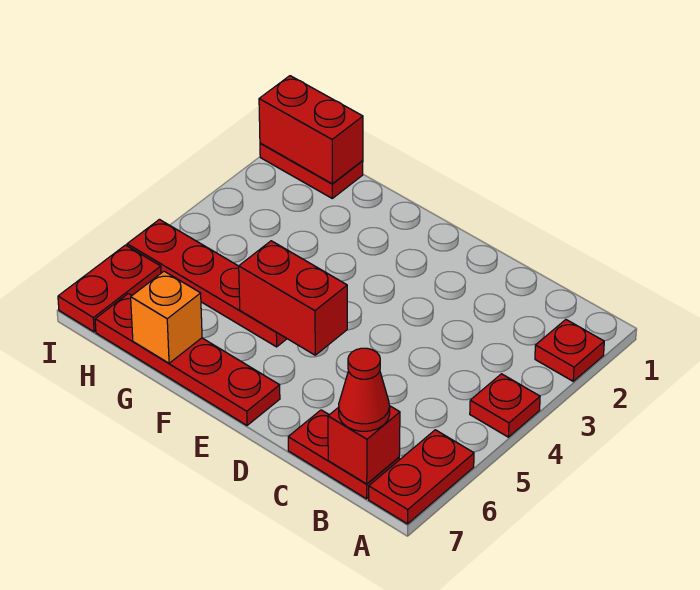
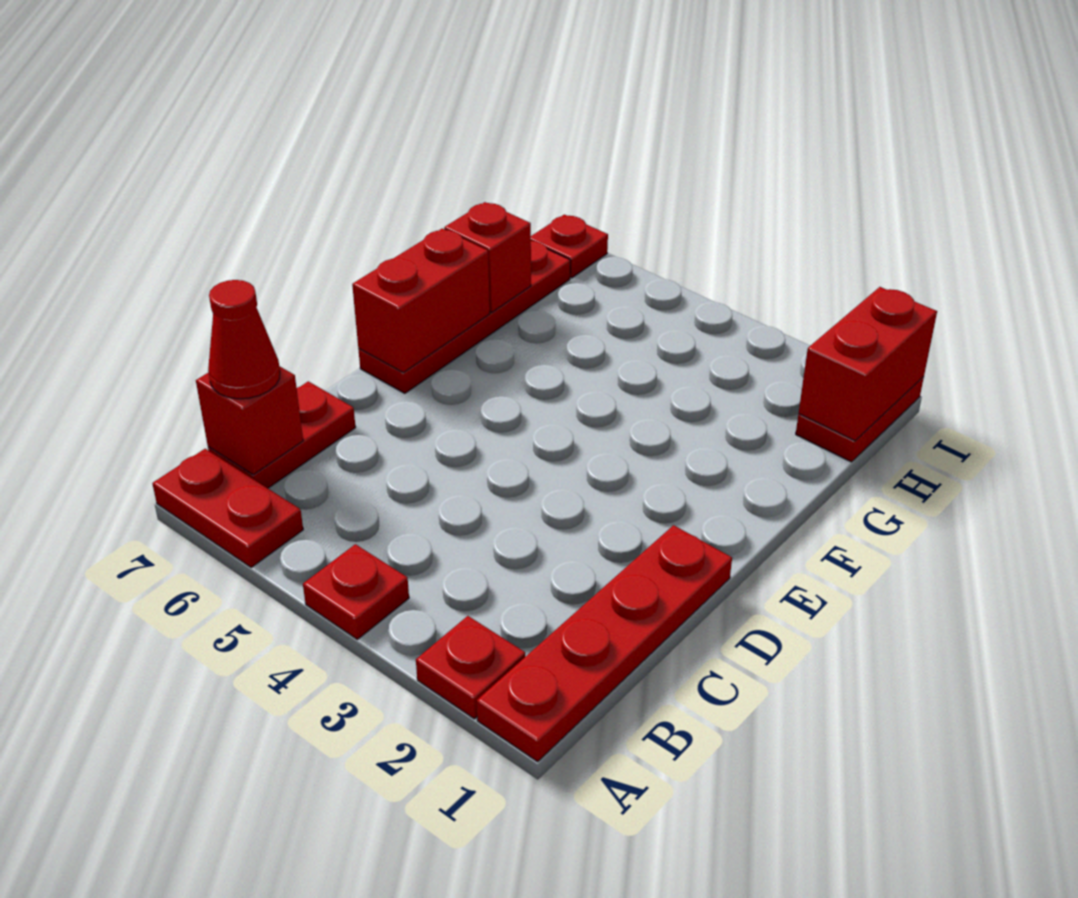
red brick E5:F5 level 2 -> red brick E7:F7 level 2
red plate F5:I5 level 1 -> red plate A1:D1 level 1
orange brick G7 level 2 -> red brick G7 level 2
red plate I6:I7 level 1 -> red plate I7 level 1

